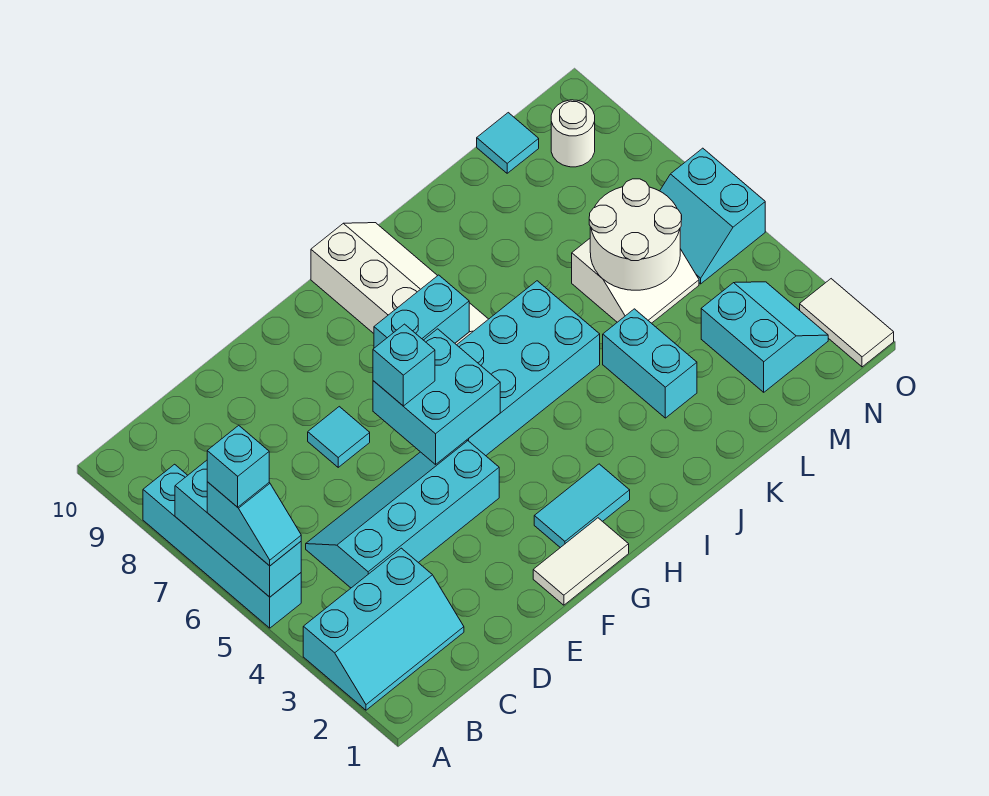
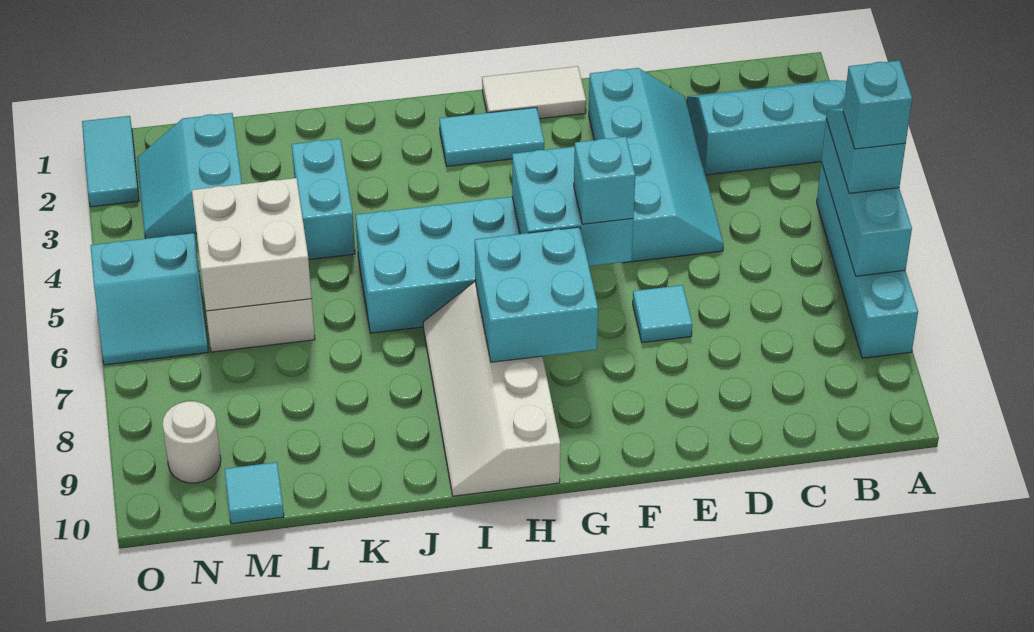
cyan slope C4:F5 level 1 top 4 -> cyan slope D2:E5 level 1 top E
cyan brick G7:H7 level 2 -> cyan brick G7:H8 level 2
white round brick L5:M6 level 2 -> white brick L5:M6 level 2
cyan slope N5:O6 level 1 top O -> cyan slope N5:O6 level 1 top 5
white tile O1:O2 level 1 -> cyan tile O1:O2 level 1

